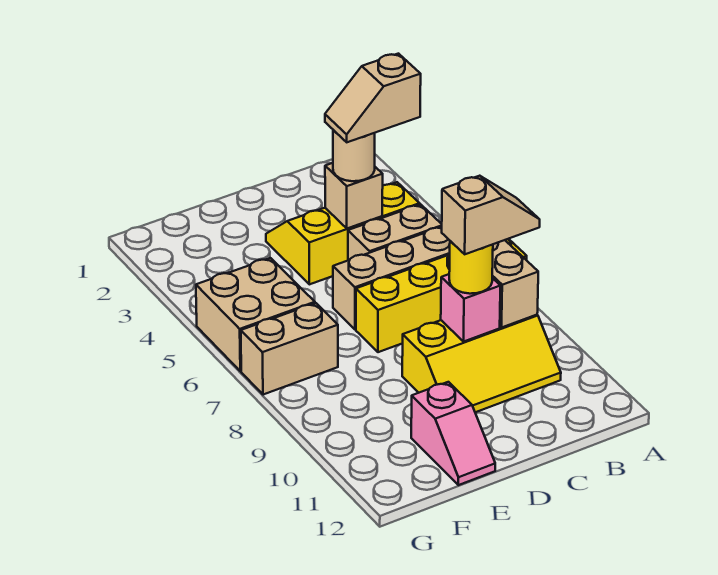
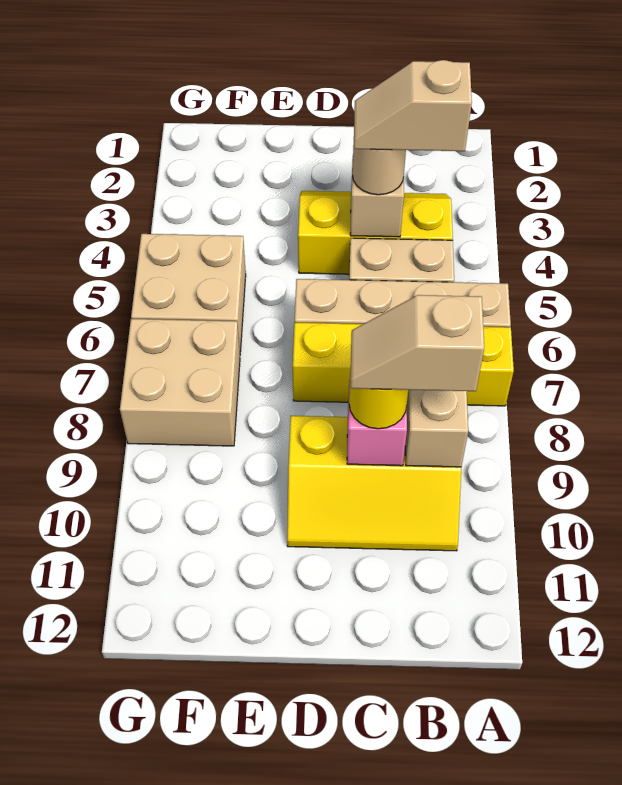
tan slope B9:C9 level 4 top C -> tan slope B9:C9 level 4 top B
pink slope E11:E12 level 1 top 11 -> none
tan brick F7:G7 level 1 -> tan brick F7:G8 level 1

